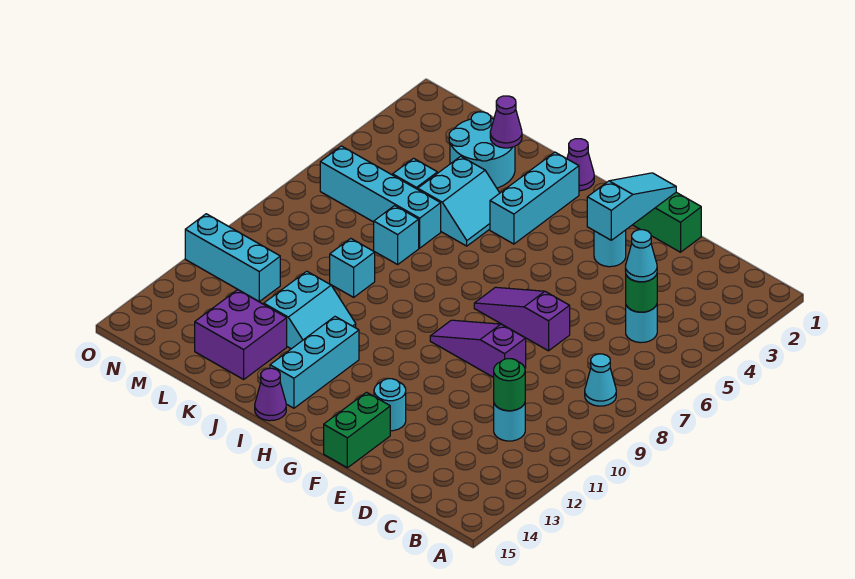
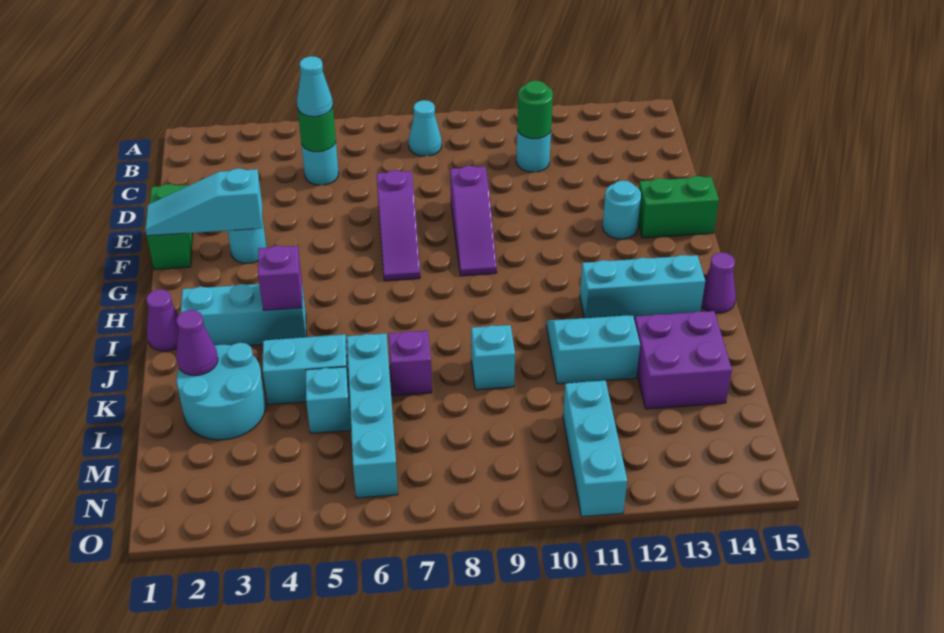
none -> purple brick I4 level 2
cyan brick K7 level 1 -> purple brick K7 level 1

